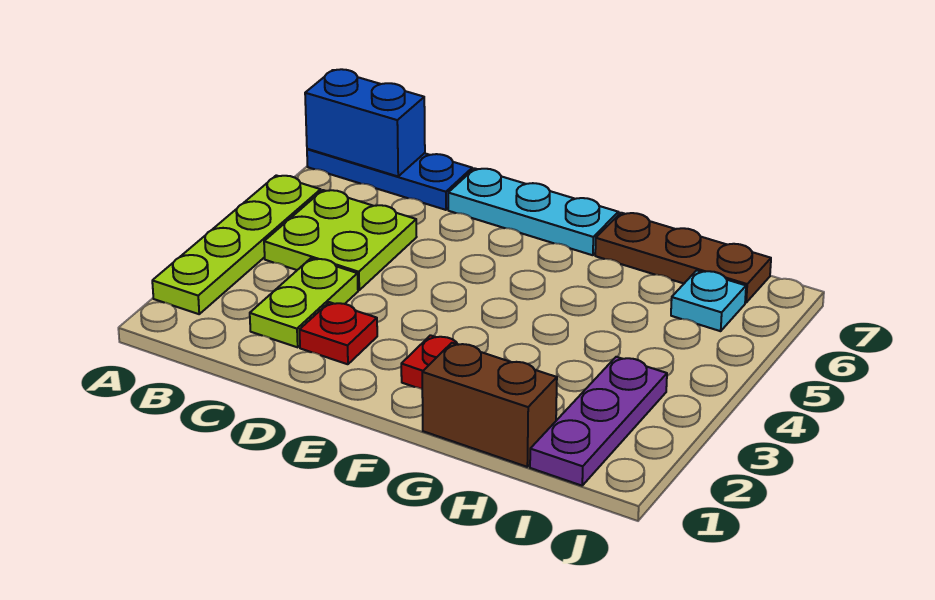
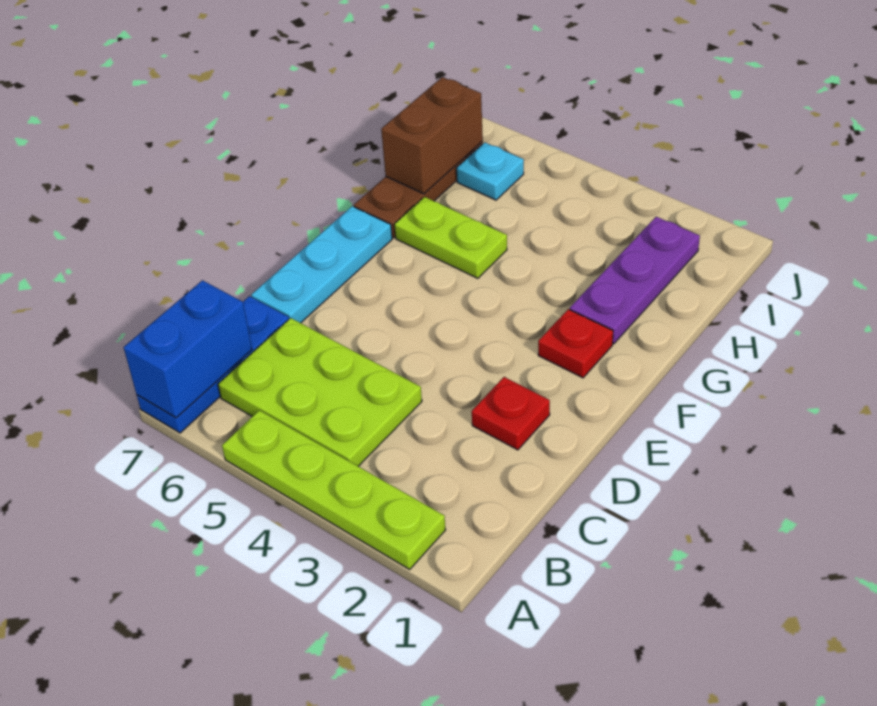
lime plate B4:C5 level 1 -> lime plate B4:C6 level 1
lime plate C2:C3 level 1 -> lime plate G5:G6 level 1
brown brick G1:H1 level 1 -> brown brick H7:I7 level 2
purple plate I1:I3 level 1 -> purple plate G2:I2 level 1

